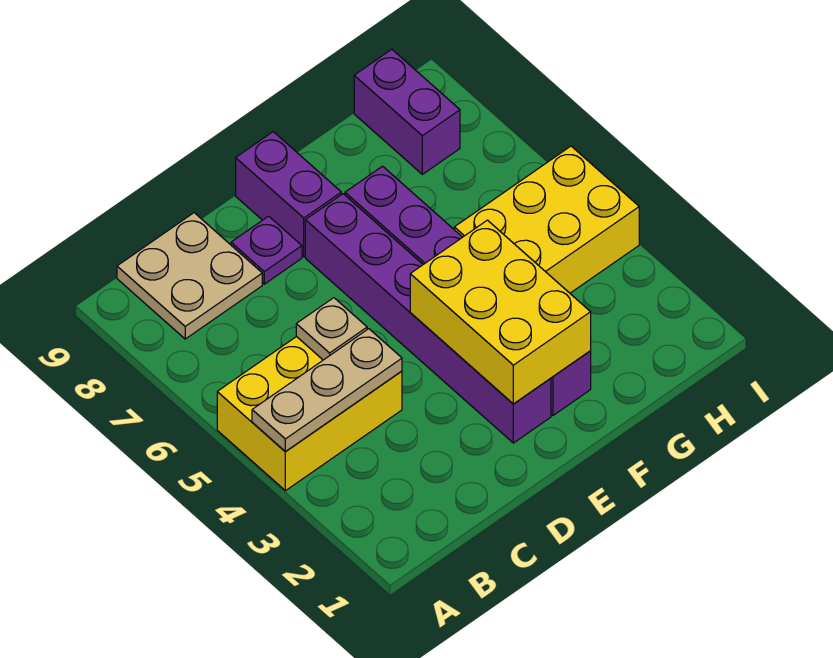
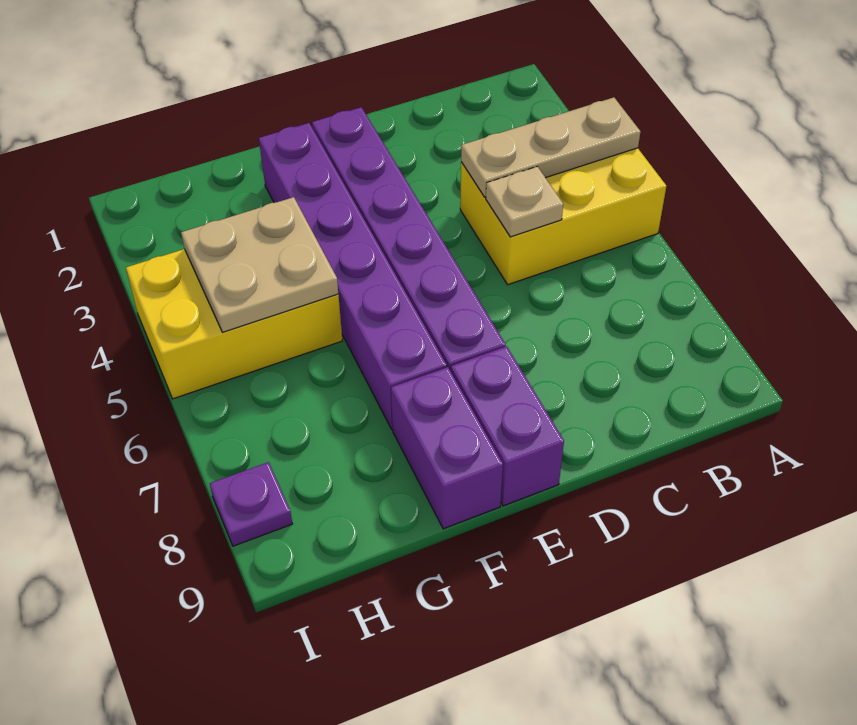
tan plate B8:C9 level 1 -> tan plate G4:H5 level 2
purple plate D8 level 1 -> purple plate I8 level 1
yellow brick E2:F4 level 2 -> none
purple brick H8:H9 level 1 -> purple brick F8:F9 level 1

